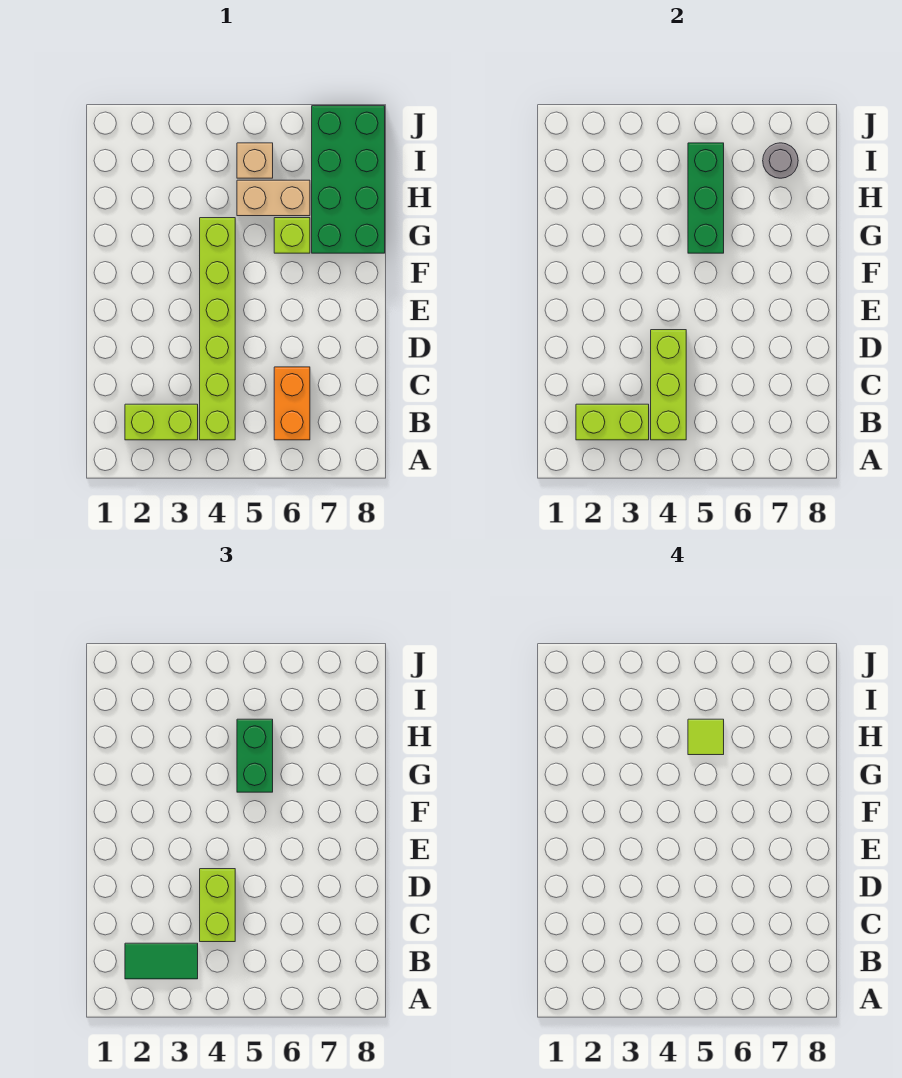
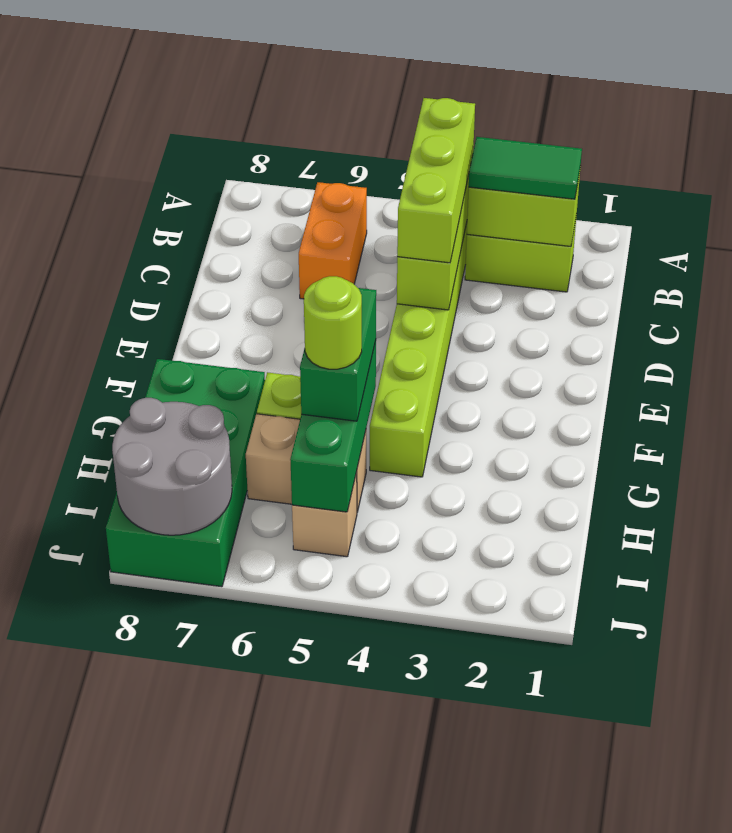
lime brick C4:D4 level 3 -> lime brick B4:D4 level 3
lime tile H5 level 4 -> lime round brick H5 level 4
grey round brick I7 level 2 -> grey round brick I7:J8 level 2

